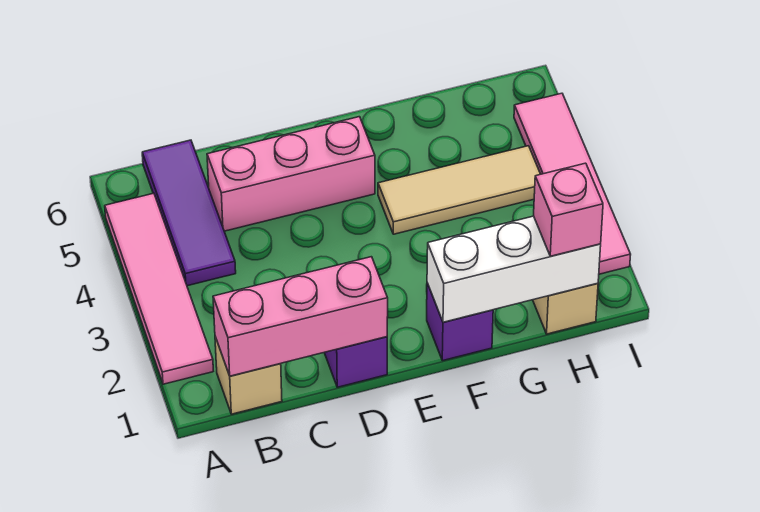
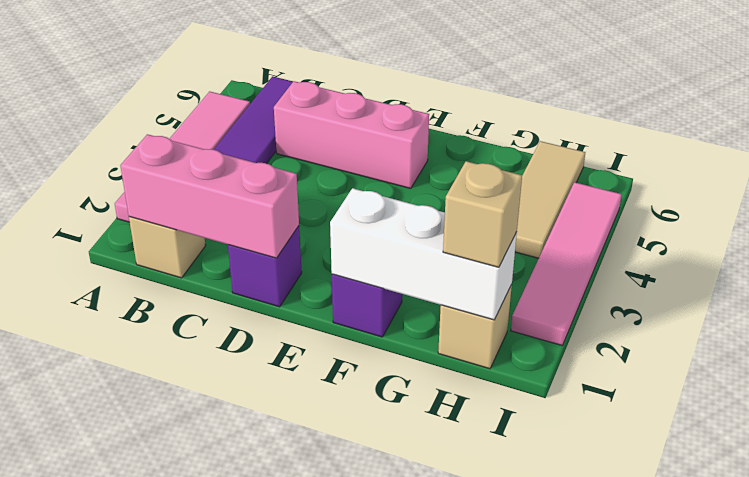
tan tile F4:H4 level 1 -> tan tile H4:H6 level 1
pink brick H1 level 3 -> tan brick H1 level 3

